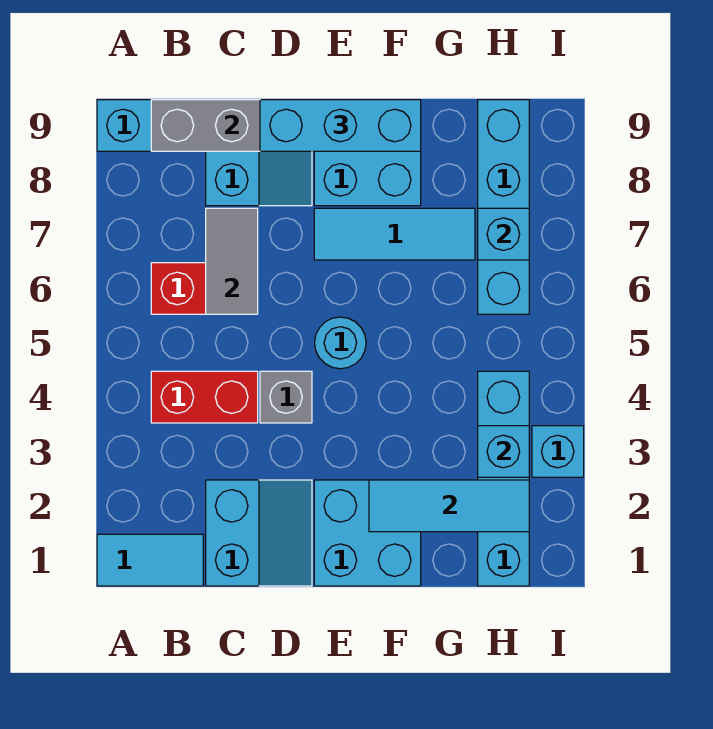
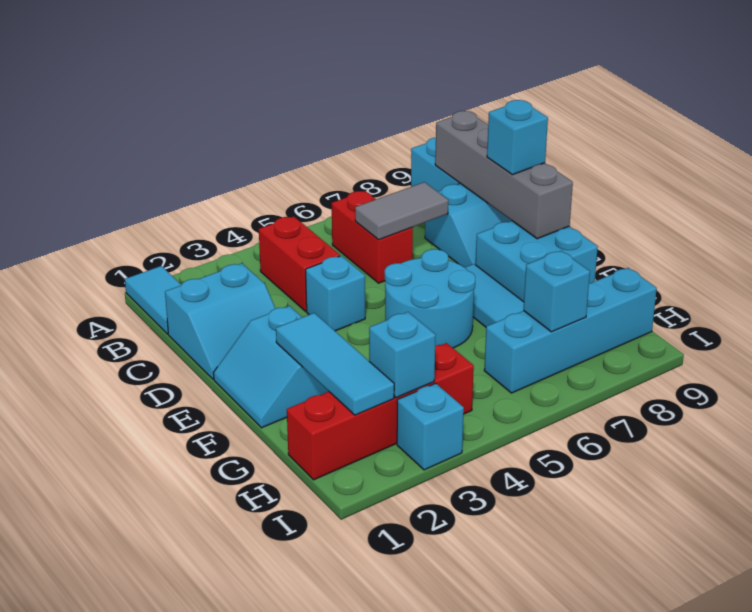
grey brick D4 level 1 -> cyan brick D4 level 1
cyan brick D9:F9 level 3 -> cyan brick D9 level 3
cyan brick E1:F2 level 1 -> cyan slope E1:F2 level 1 top 2
cyan round brick E5 level 1 -> cyan round brick E5:F6 level 1
cyan brick H1:H4 level 1 -> red brick H1:H4 level 1

